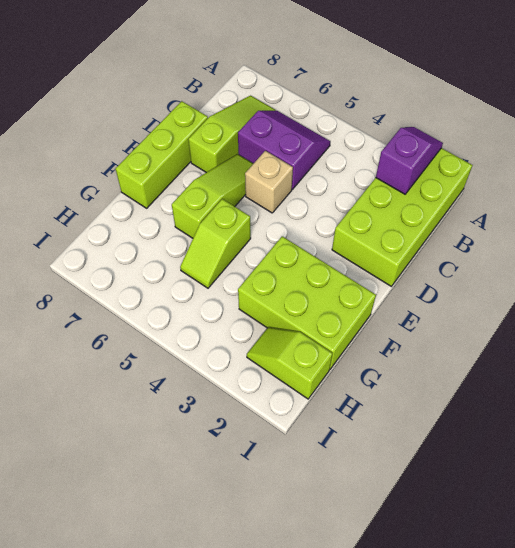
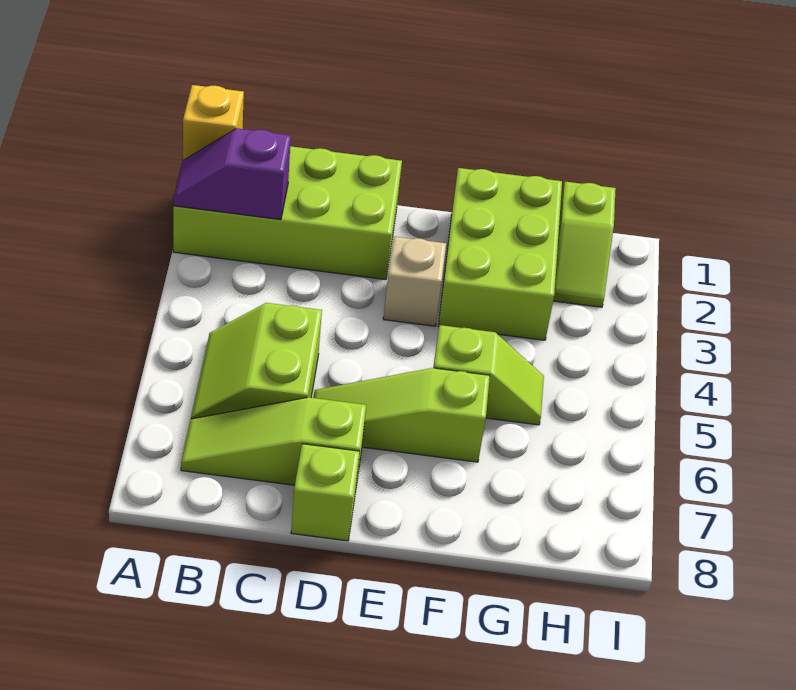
none -> yellow brick A1 level 2
purple slope B5:C6 level 1 top C -> lime slope B5:C6 level 1 top C
tan brick D5 level 1 -> tan brick E3 level 1
lime brick D8:F8 level 1 -> lime brick D8 level 1

